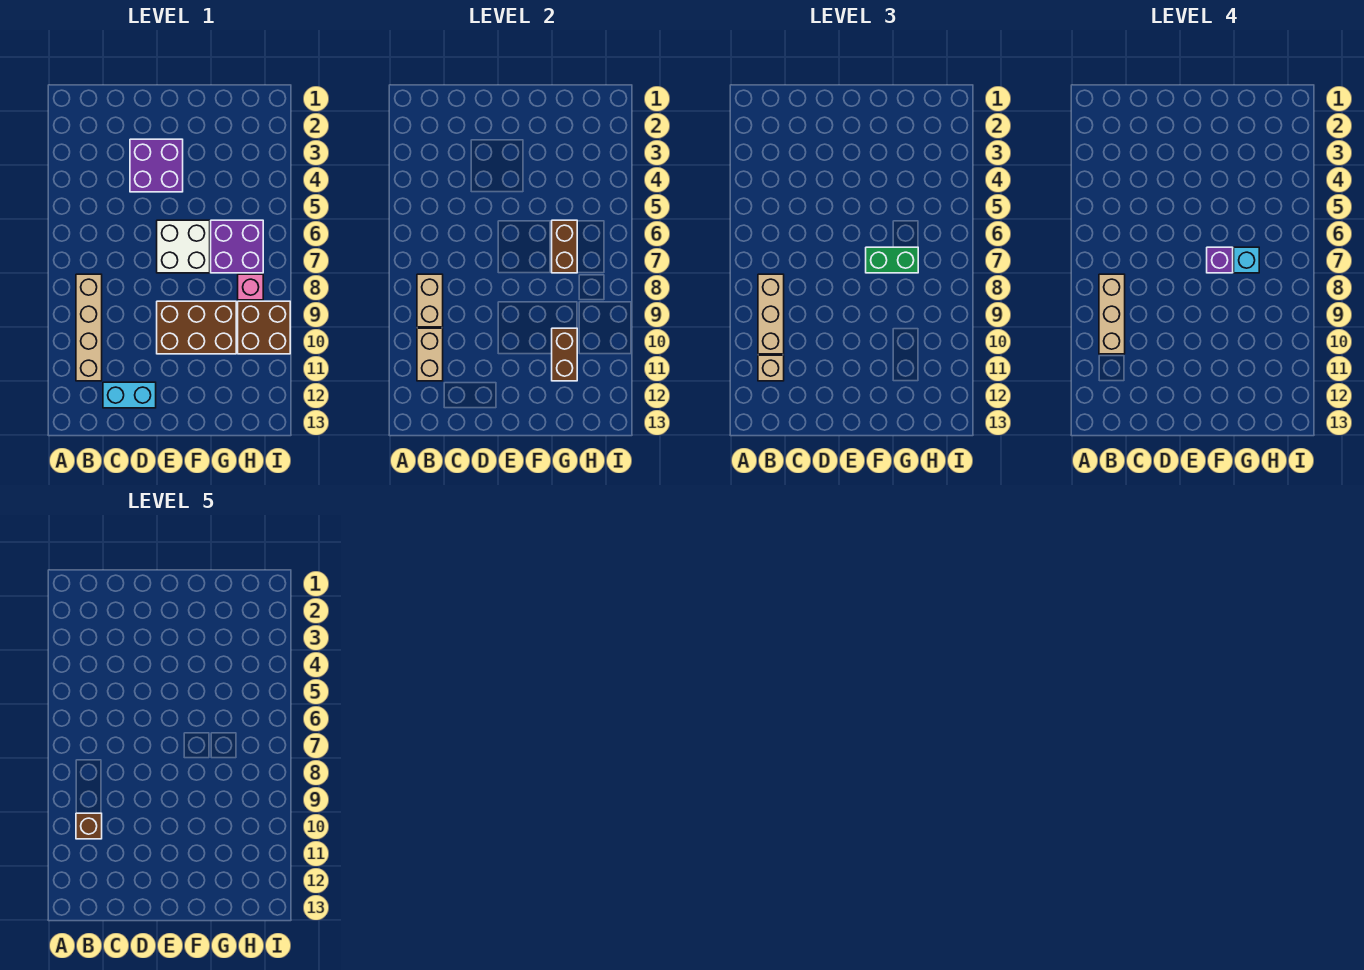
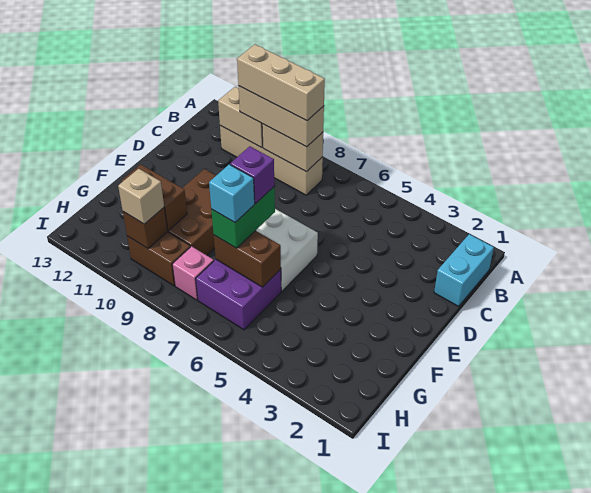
brown brick B10 level 5 -> brown brick H10 level 2
tan brick B11 level 3 -> tan brick H10 level 3
cyan brick C12:D12 level 1 -> cyan brick B1:C1 level 1
purple brick D3:E4 level 1 -> none
brown brick H9:I10 level 1 -> brown brick H9:H10 level 1

